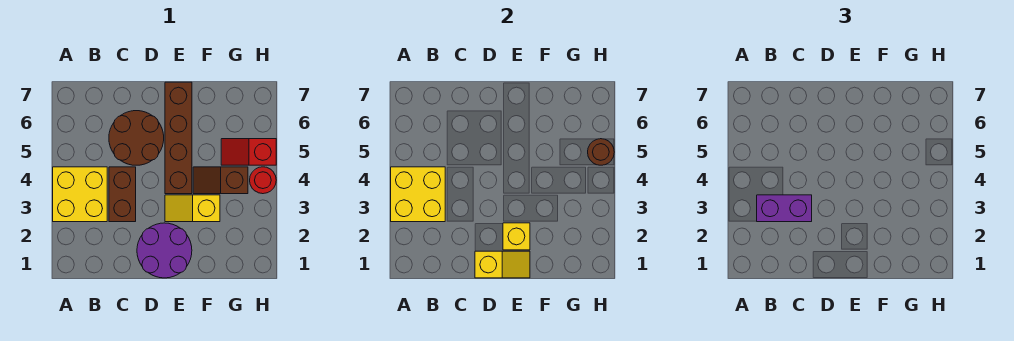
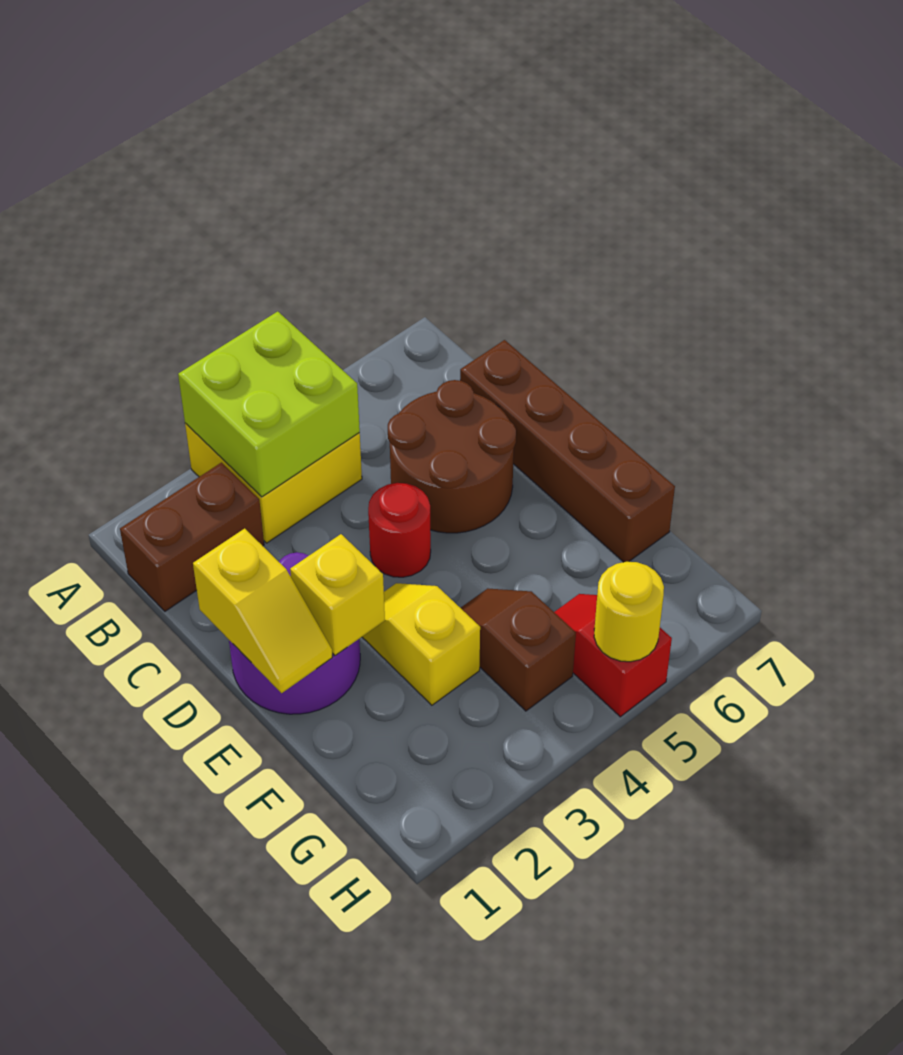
yellow brick A3:B4 level 2 -> lime brick A3:B4 level 2
purple brick B3:C3 level 3 -> none
brown brick C3:C4 level 1 -> brown brick B1:B2 level 1
brown brick E4:E7 level 1 -> brown brick C7:F7 level 1
red round brick H4 level 1 -> red round brick D4 level 1
brown round brick H5 level 2 -> yellow round brick H5 level 2

